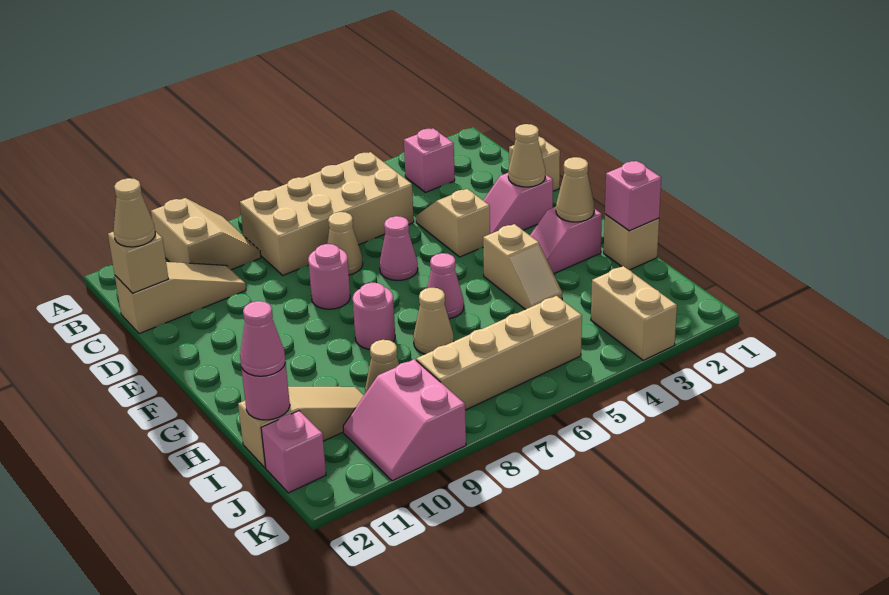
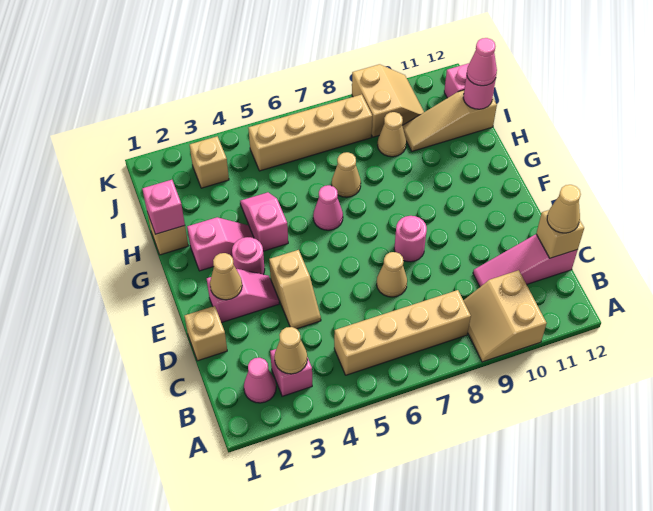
tan brick B5:C8 level 1 -> tan brick B5:B8 level 1
tan slope C10:C12 level 1 top 12 -> pink slope C10:C12 level 1 top 12
pink cone E6 level 1 -> pink cone B2 level 1
tan cone G2 level 2 -> tan cone B3 level 2
tan slope G4:H4 level 1 top G -> pink slope G4:H4 level 1 top G
pink round brick G8 level 1 -> pink round brick F3 level 1
tan brick J3:K3 level 1 -> tan brick J3 level 1
pink slope J9:K10 level 1 top 9 -> tan slope J9:K10 level 1 top 9

